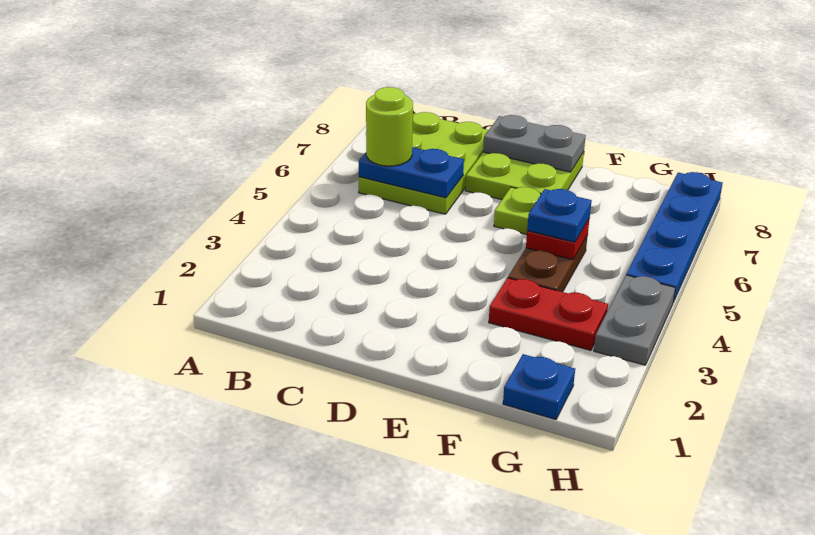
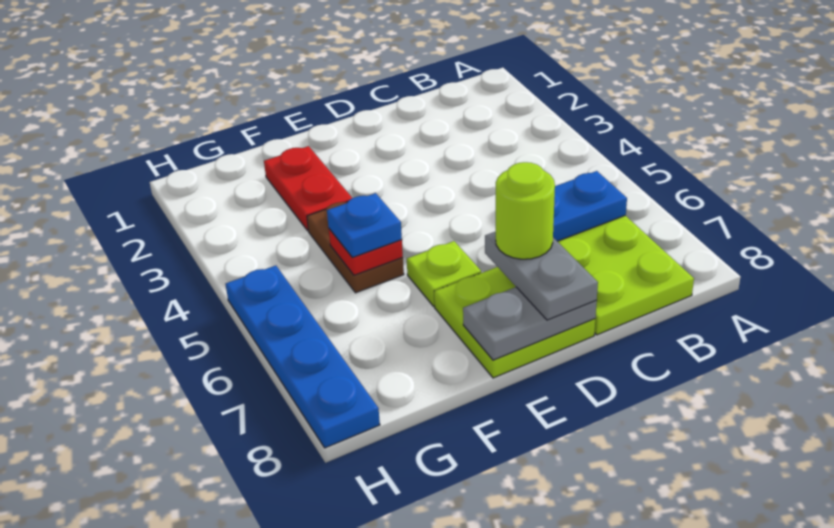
lime round brick B6 level 3 -> lime round brick D7 level 4
red plate F3:G3 level 1 -> red plate F2:F3 level 1
blue plate G1 level 1 -> none
grey plate H3:H4 level 1 -> grey plate D7:D8 level 3

